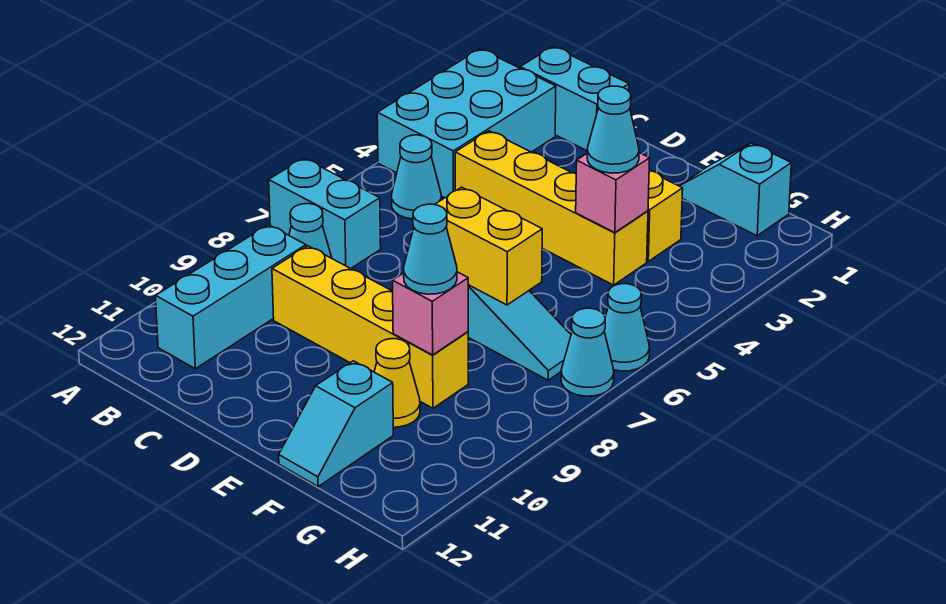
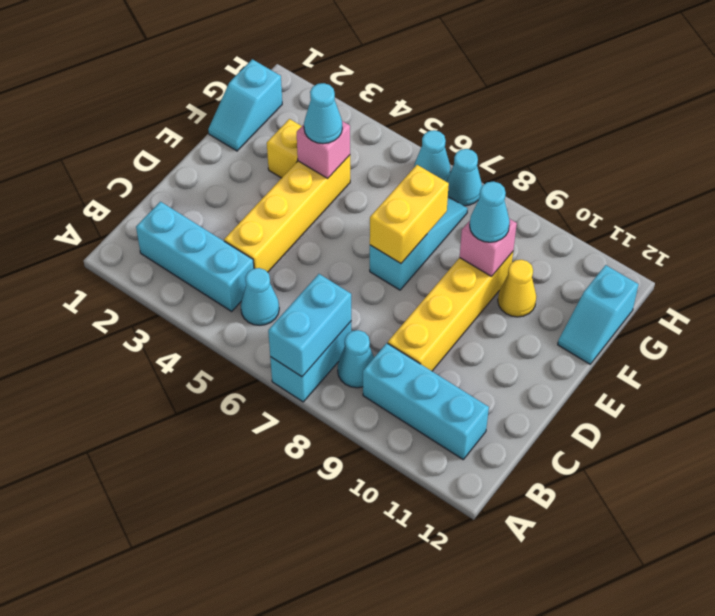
cyan brick A2:B4 level 1 -> cyan brick B2:B4 level 1
cyan brick B1:C1 level 1 -> cyan brick A7:B7 level 2
cyan slope F11:F12 level 1 top 11 -> cyan slope F12:G12 level 1 top G

